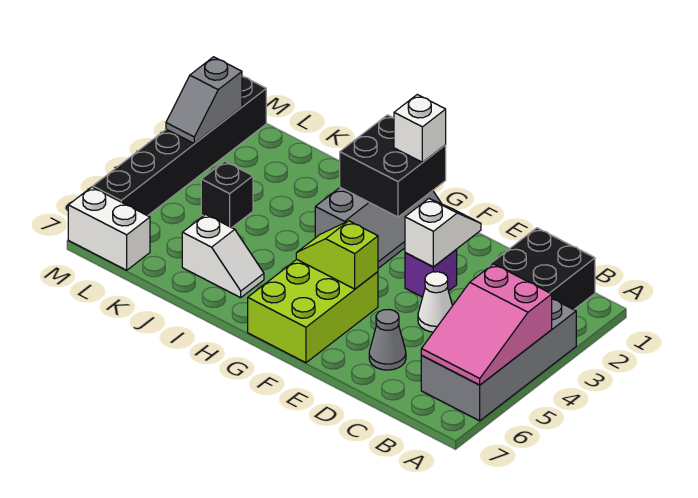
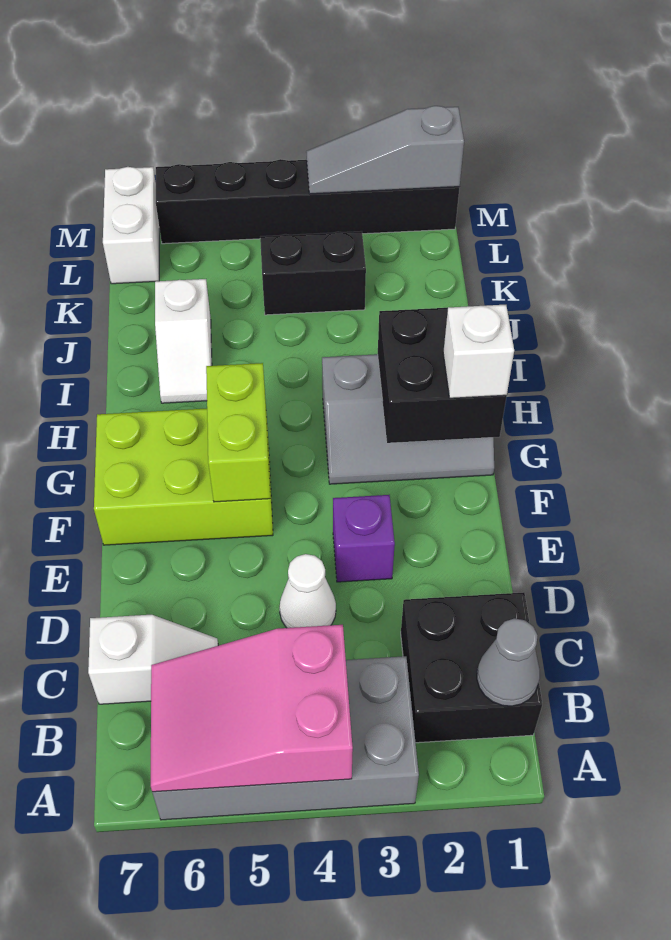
grey cone D6 level 1 -> grey cone B1 level 2
white slope E2:E3 level 2 top 3 -> white slope C6:C7 level 1 top 7
lime slope F5:G5 level 2 top F -> lime brick F5:G5 level 2
black brick K4 level 1 -> black brick K3:K4 level 1
grey slope M2:M3 level 2 top 2 -> grey slope M1:M3 level 2 top 1

